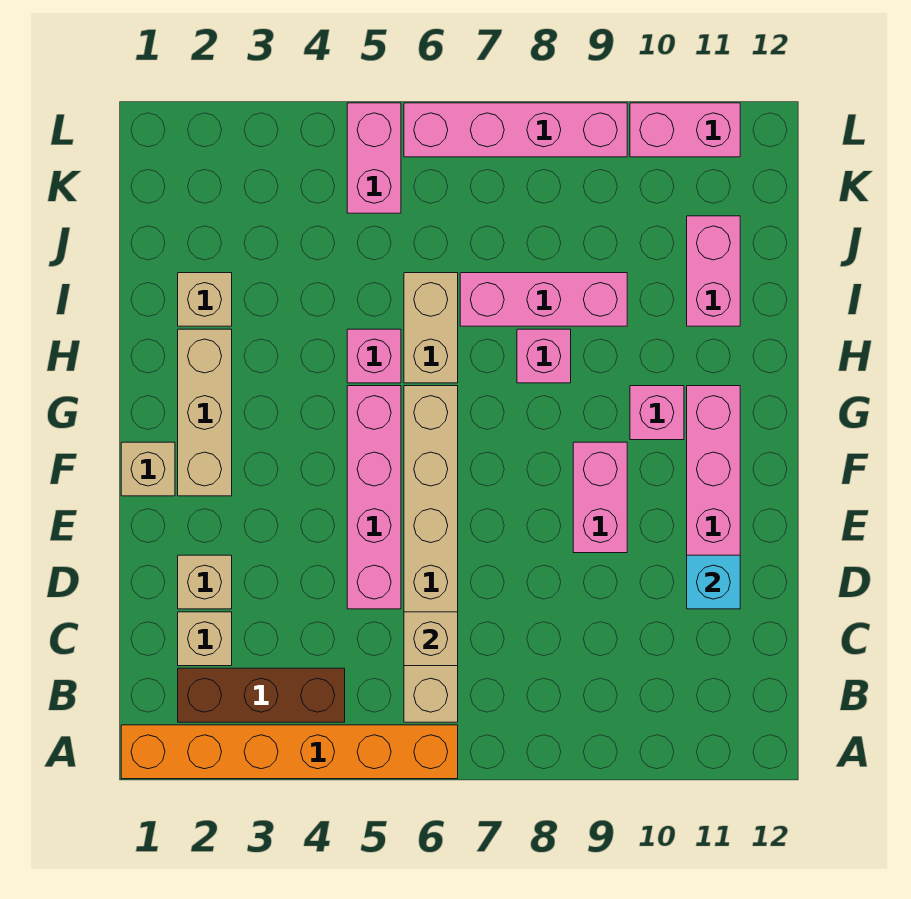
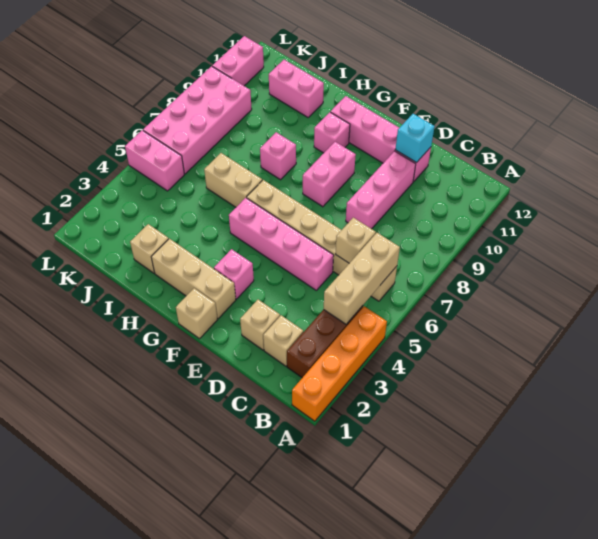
orange brick A1:A6 level 1 -> orange brick A1:A4 level 1
none -> tan brick B4:B6 level 2
pink brick E9:F9 level 1 -> pink brick F8:F9 level 1
pink brick H5 level 1 -> pink brick F3 level 1
pink brick I7:I9 level 1 -> pink brick D8:D10 level 1
pink brick L6:L9 level 1 -> pink brick K6:L9 level 1

